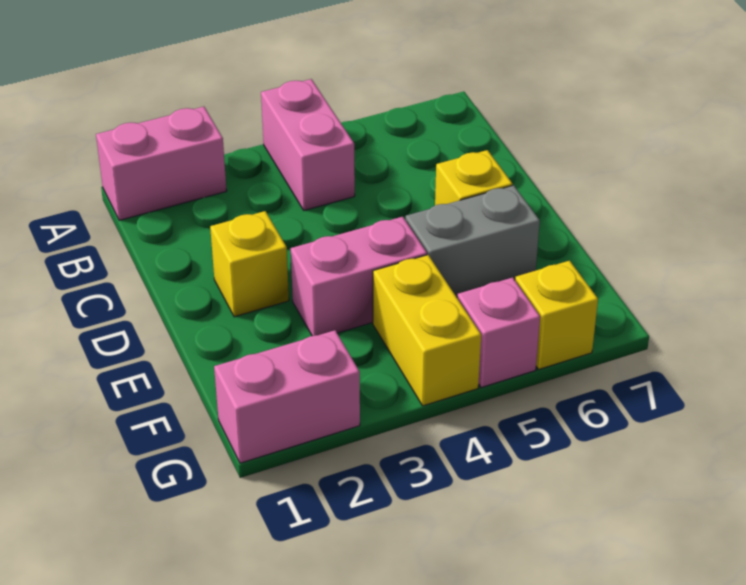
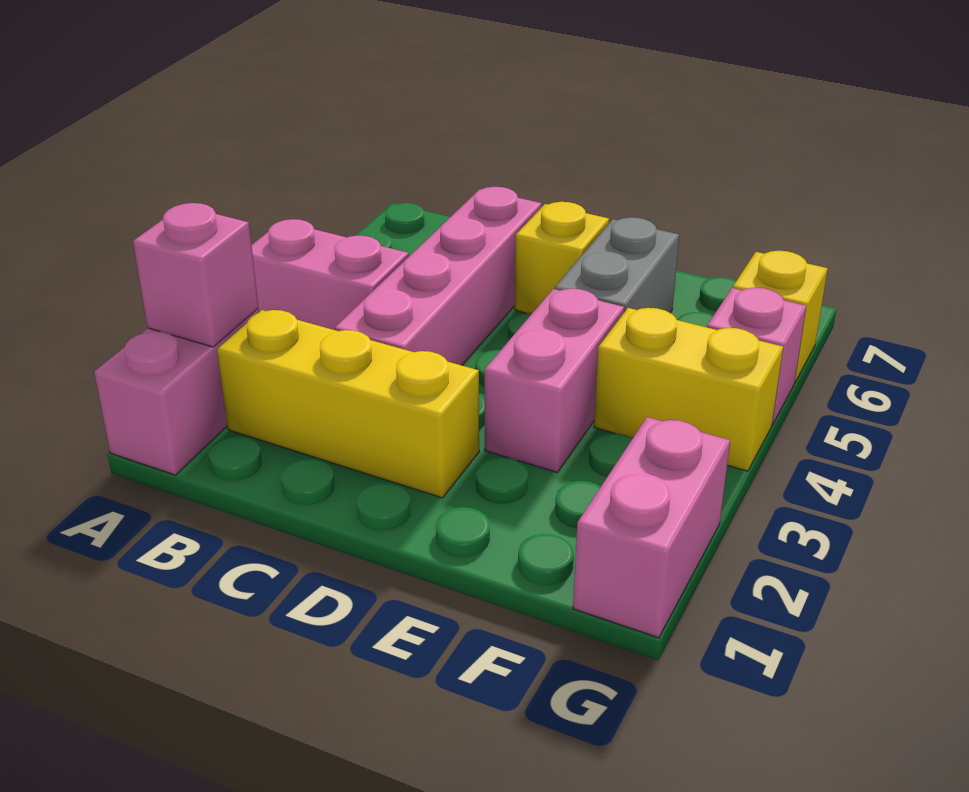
none -> pink brick A2 level 2
none -> pink brick C3:C6 level 1
yellow brick D2 level 1 -> yellow brick B2:D2 level 1

